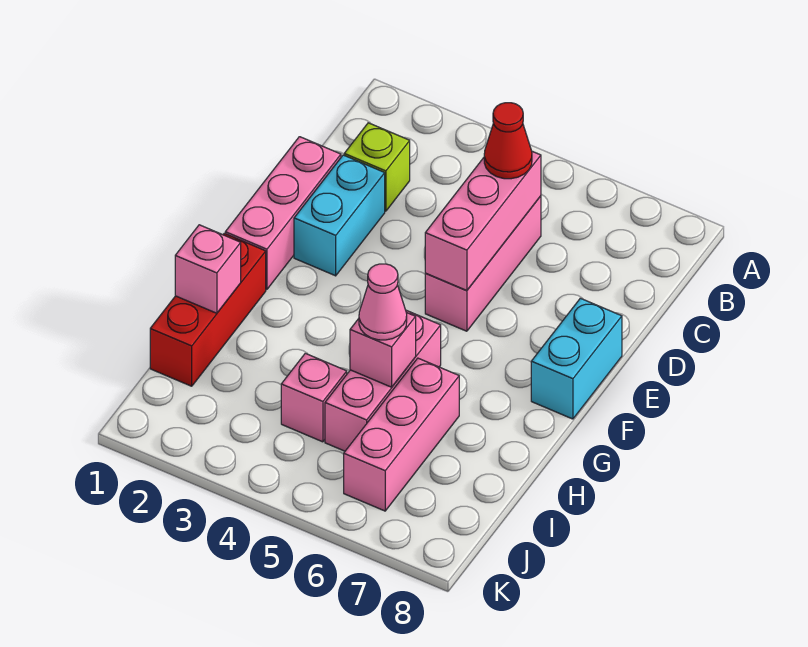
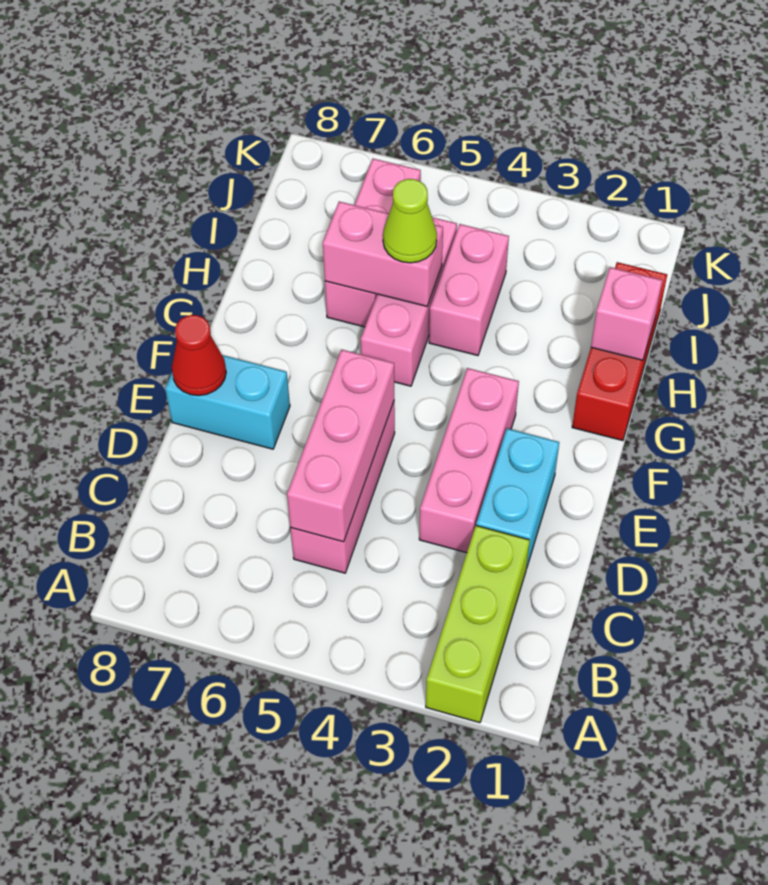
lime brick C2 level 1 -> lime brick A2:C2 level 1
red cone C5 level 3 -> red cone E8 level 2
pink brick D1:F1 level 1 -> pink brick D3:F3 level 1
cyan brick E8:F8 level 1 -> cyan brick E7:E8 level 1
pink brick H5 level 2 -> pink brick H5:H6 level 2
pink cone H5 level 3 -> lime cone H5 level 3
pink brick I4 level 1 -> pink brick H4:I4 level 1

